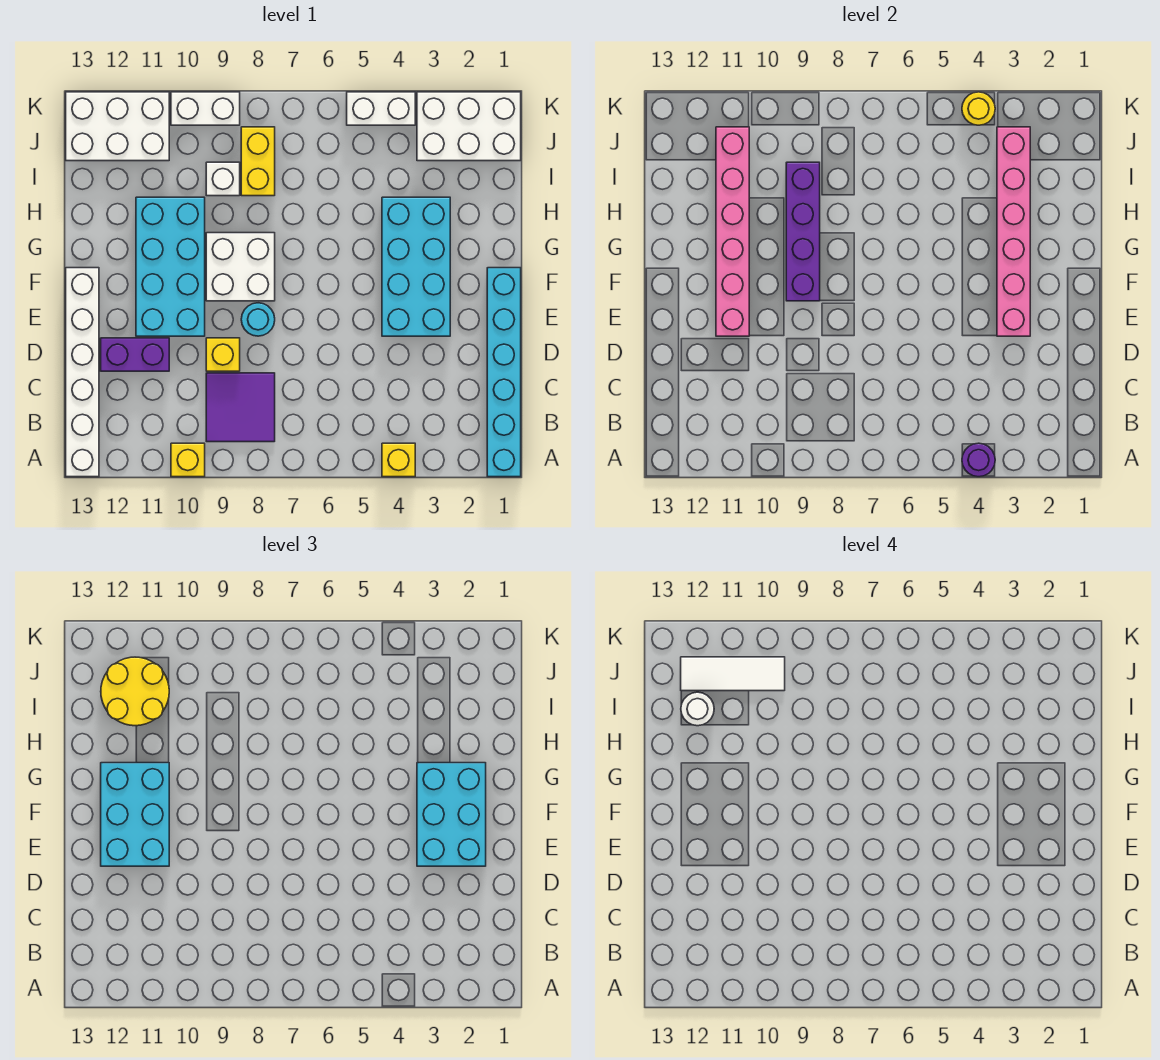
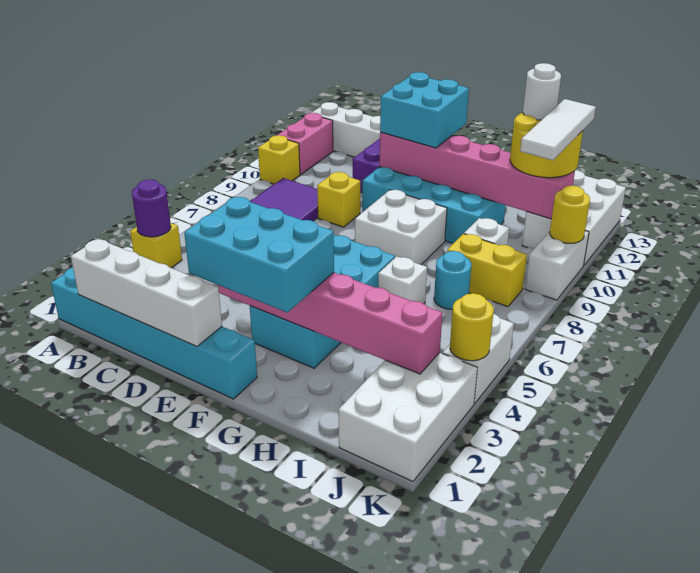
none -> pink brick A11:A12 level 1
none -> white brick B1:E1 level 2
cyan brick E3:H4 level 1 -> cyan brick F3:G6 level 1
cyan round brick E8 level 1 -> cyan round brick I7 level 1
cyan brick E11:G12 level 3 -> cyan brick E11:F12 level 3
purple brick F9:I9 level 2 -> none
none -> white brick H6 level 1
none -> yellow round brick K10 level 2

